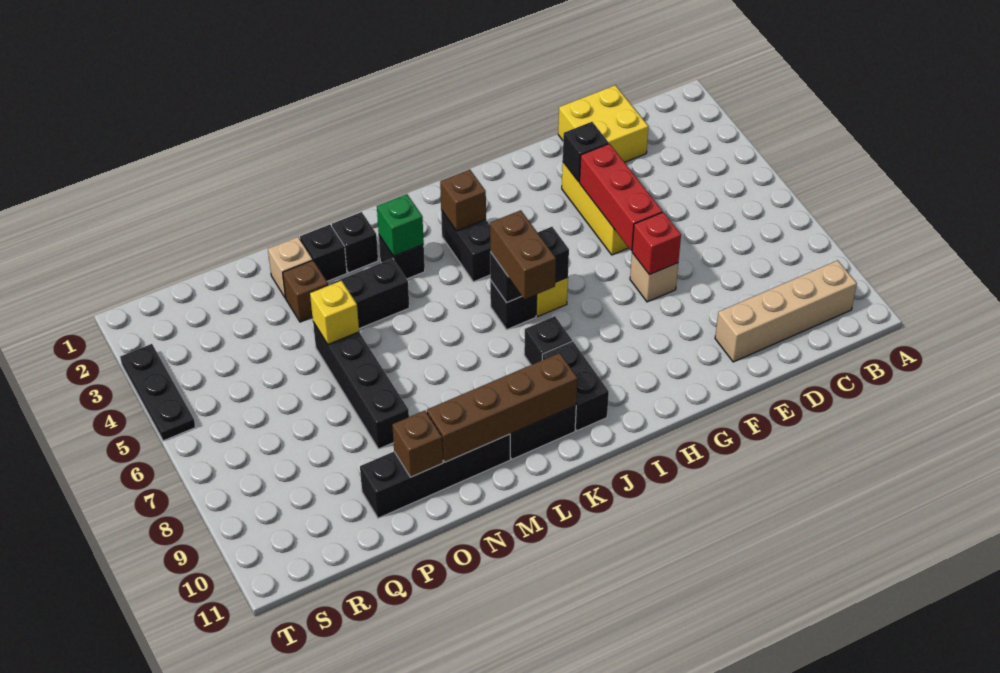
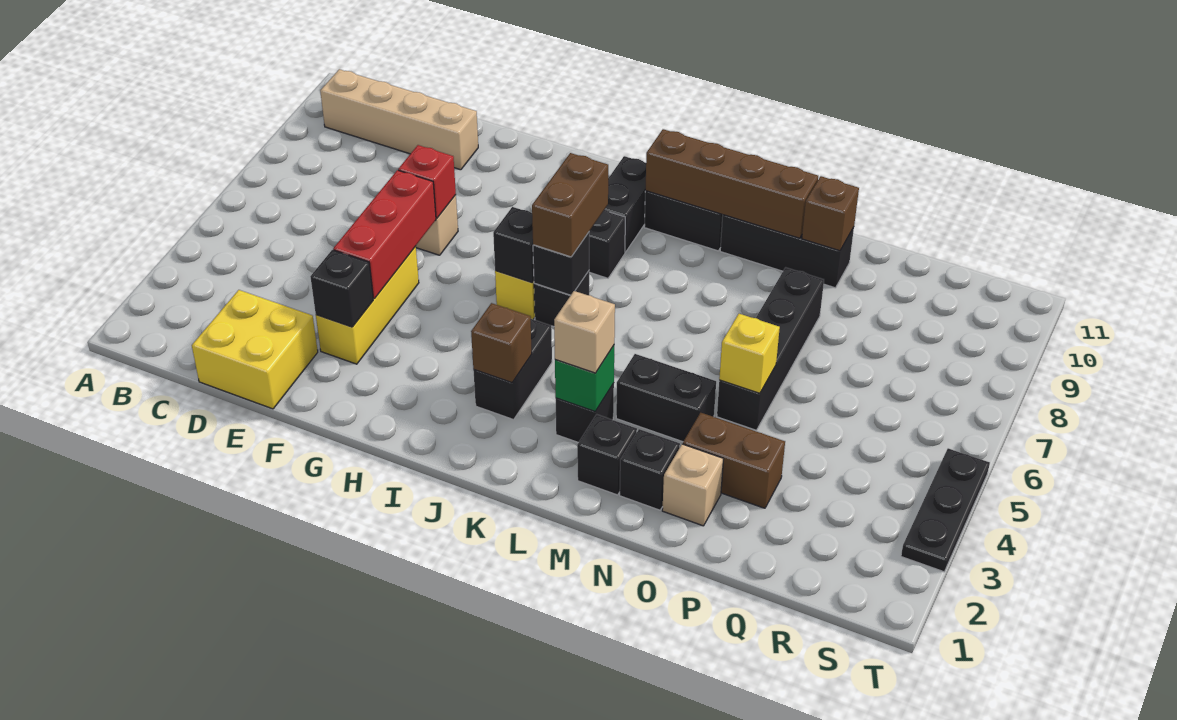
none -> tan brick L3 level 3
black brick M10:P10 level 1 -> black brick M10:O10 level 1
brown brick O3 level 1 -> brown brick O3:P3 level 1

